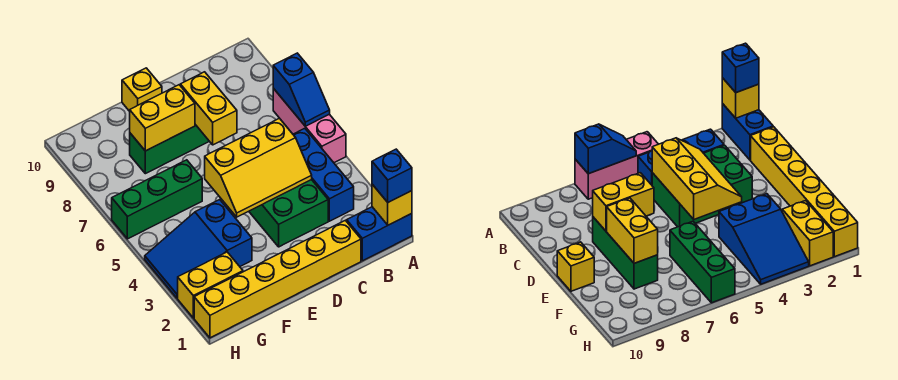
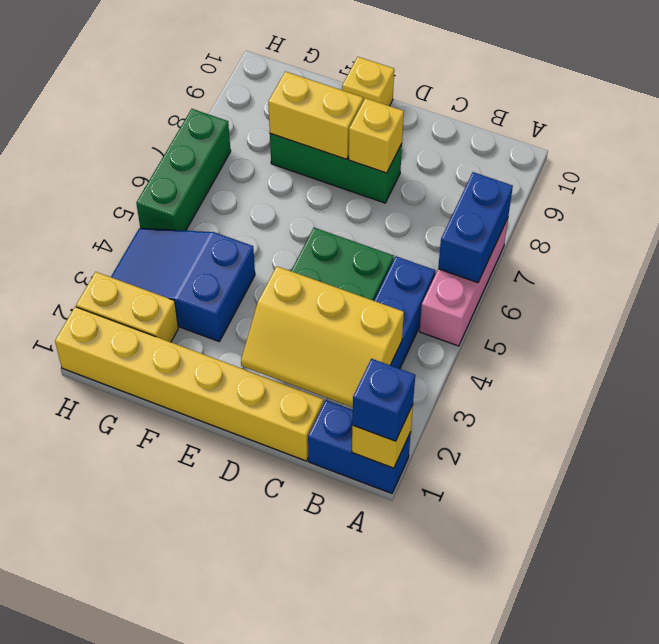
blue slope A6:A7 level 2 top 7 -> blue brick A6:A7 level 2
yellow slope C4:E5 level 2 top 5 -> yellow slope B2:D3 level 2 top 3
yellow brick D7:D8 level 2 -> yellow brick D8 level 2
green brick F6:H6 level 1 -> green brick H5:H7 level 1

